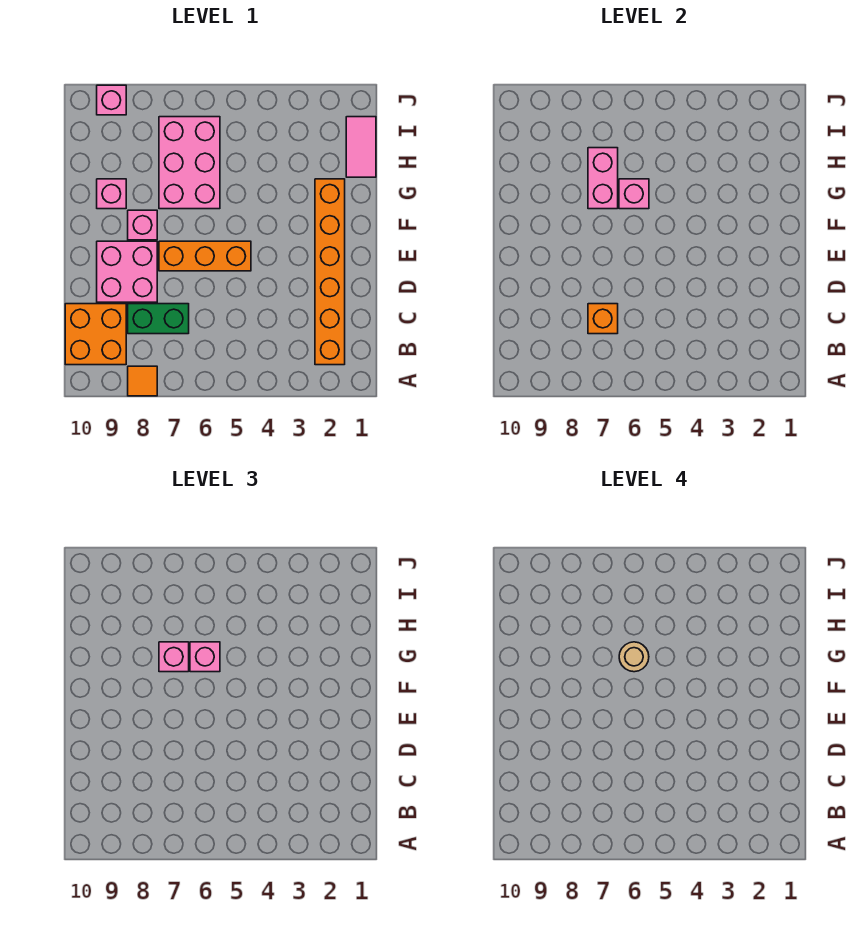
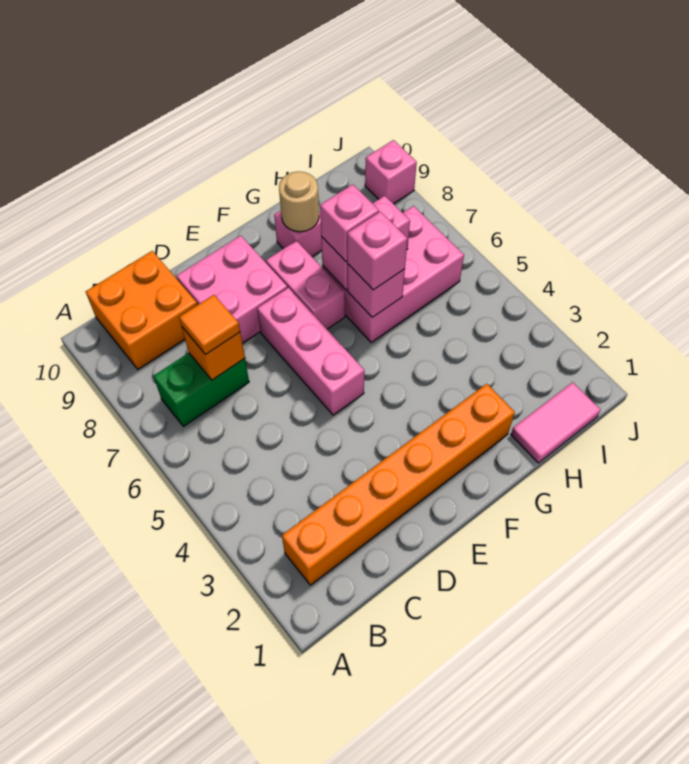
orange tile A8 level 1 -> orange tile C7 level 3
green brick C7:C8 level 1 -> green brick B7:C7 level 1
orange brick E5:E7 level 1 -> pink brick E5:E7 level 1
pink brick F8 level 1 -> pink brick F7:F8 level 1
tan round brick G6 level 4 -> tan round brick G9 level 2

